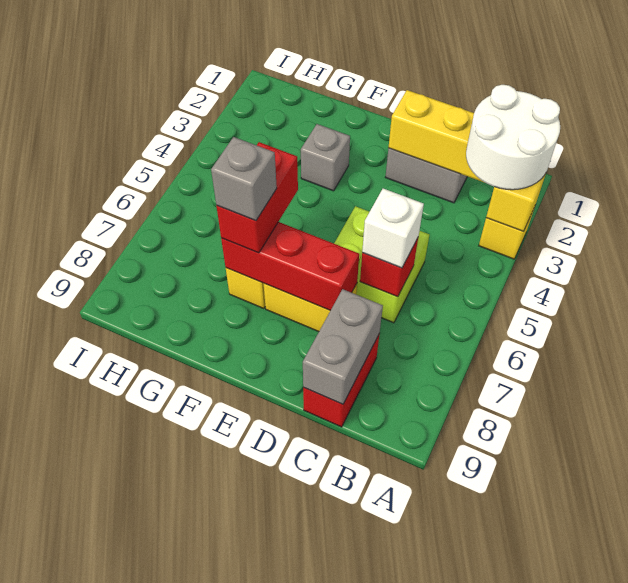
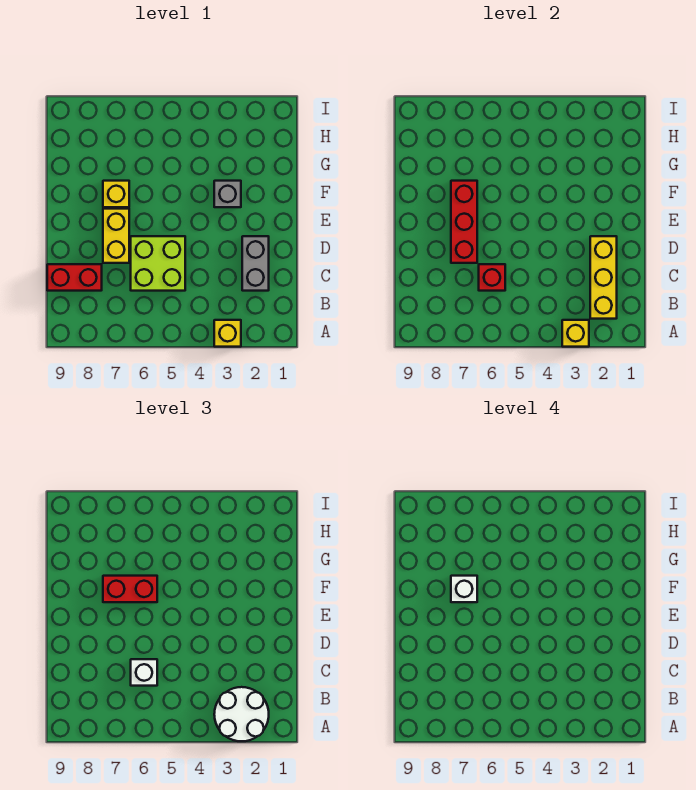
grey brick C8:C9 level 2 -> none
grey brick F7 level 4 -> white brick F7 level 4

